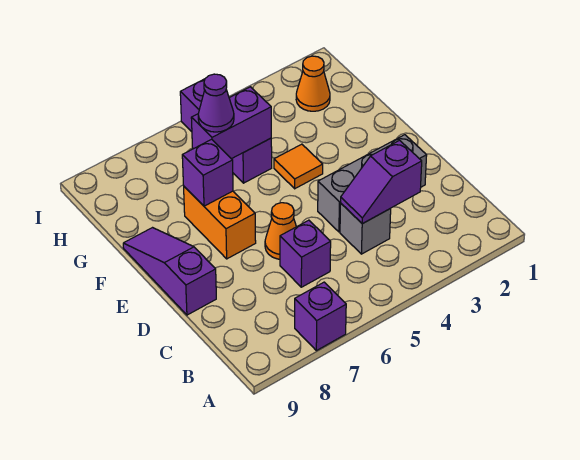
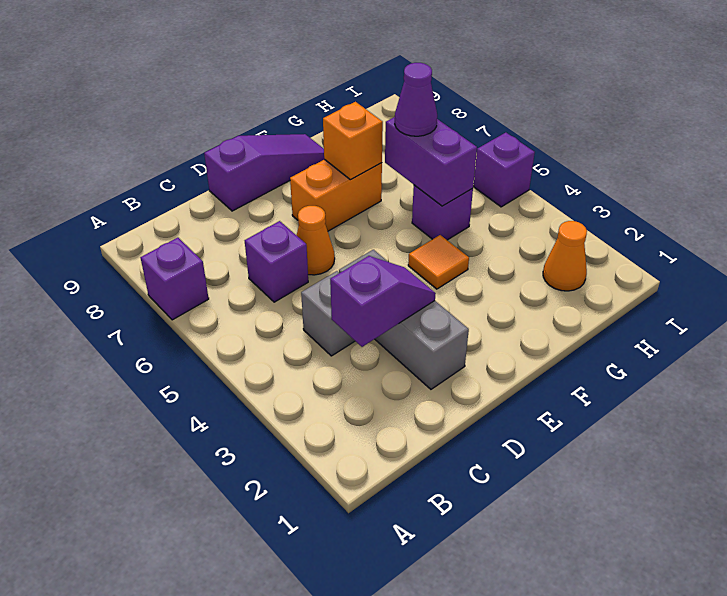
purple slope C3:C4 level 2 top 3 -> purple slope C3:D3 level 2 top C
purple brick F7 level 2 -> orange brick F7 level 2

